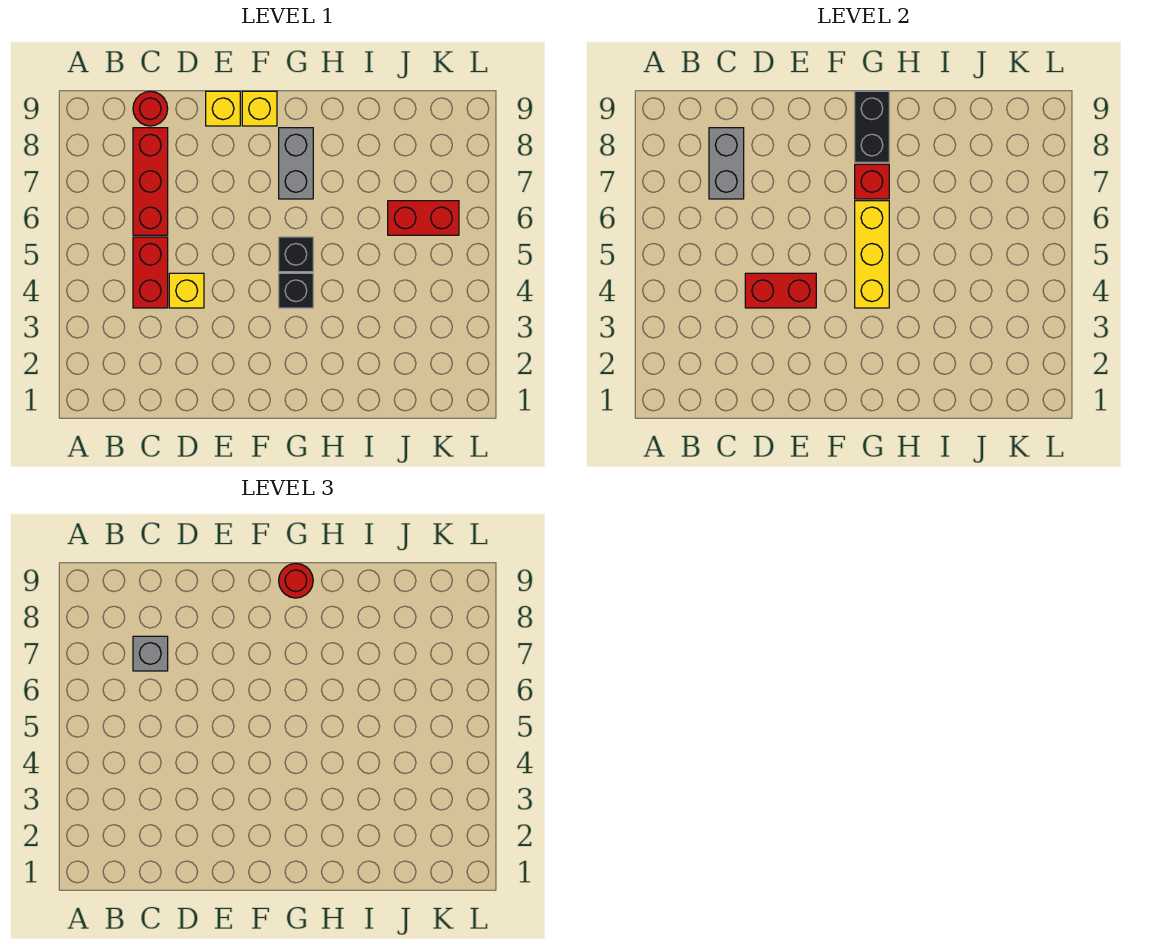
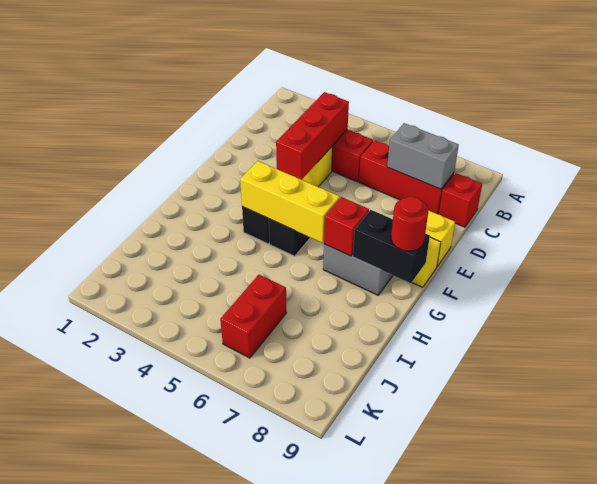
grey brick C7 level 3 -> none
red round brick C9 level 1 -> red brick C9 level 1
red brick D4:E4 level 2 -> red brick C4:E4 level 2

